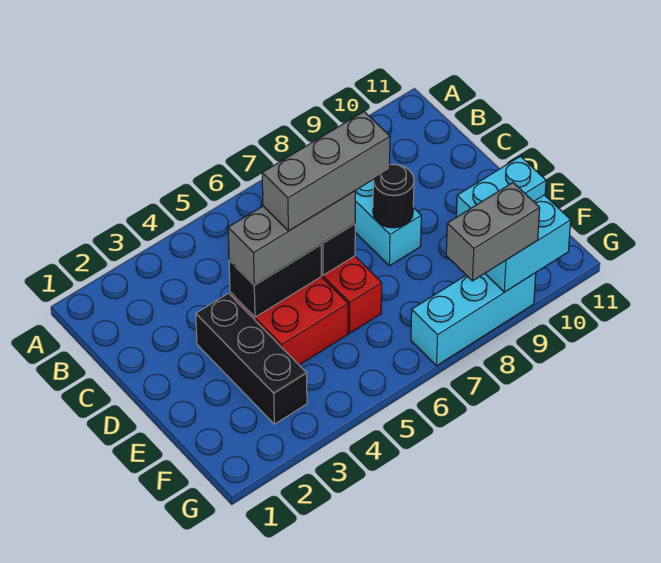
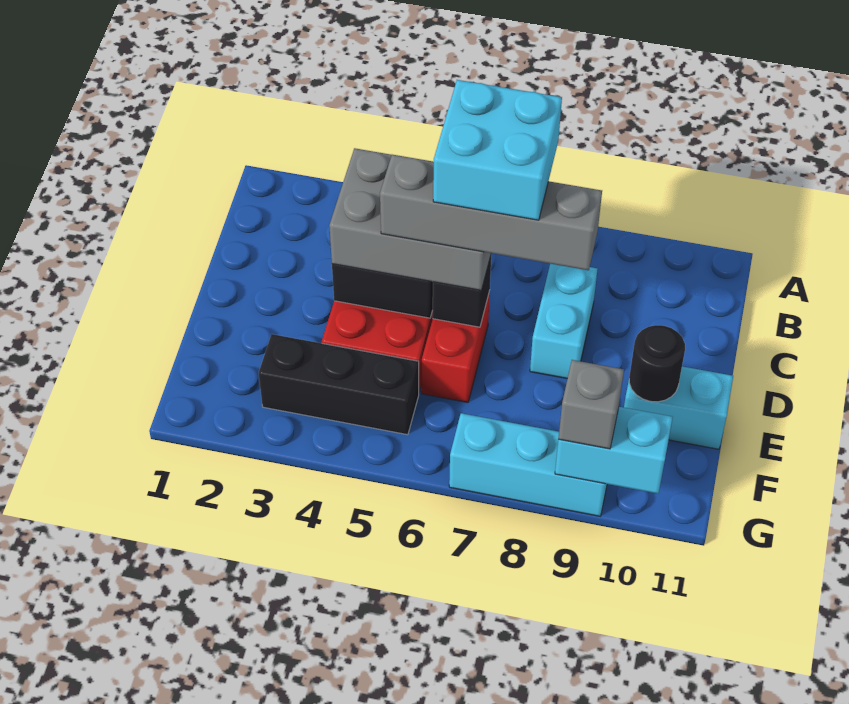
none -> cyan brick C6:D7 level 5
black brick D3:F3 level 1 -> black brick F3:F5 level 1
grey brick D4:D6 level 3 -> grey brick C4:D6 level 3
grey brick D5:D7 level 4 -> grey brick D5:D8 level 4
black round brick D8 level 2 -> black round brick E10 level 2
grey brick G8:G9 level 3 -> grey brick G9 level 3

